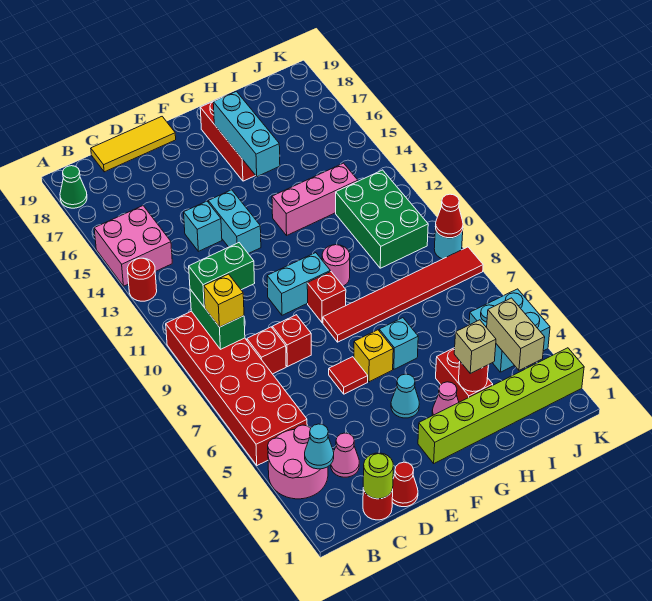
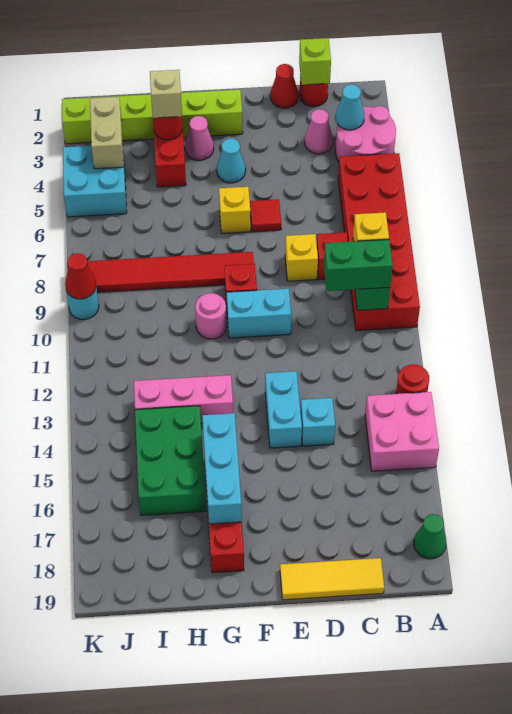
lime round brick C1 level 2 -> lime brick C1 level 2
red brick D8 level 1 -> yellow brick D8 level 1
cyan brick G6 level 1 -> none
green brick I10:J12 level 1 -> green brick H14:I16 level 1

